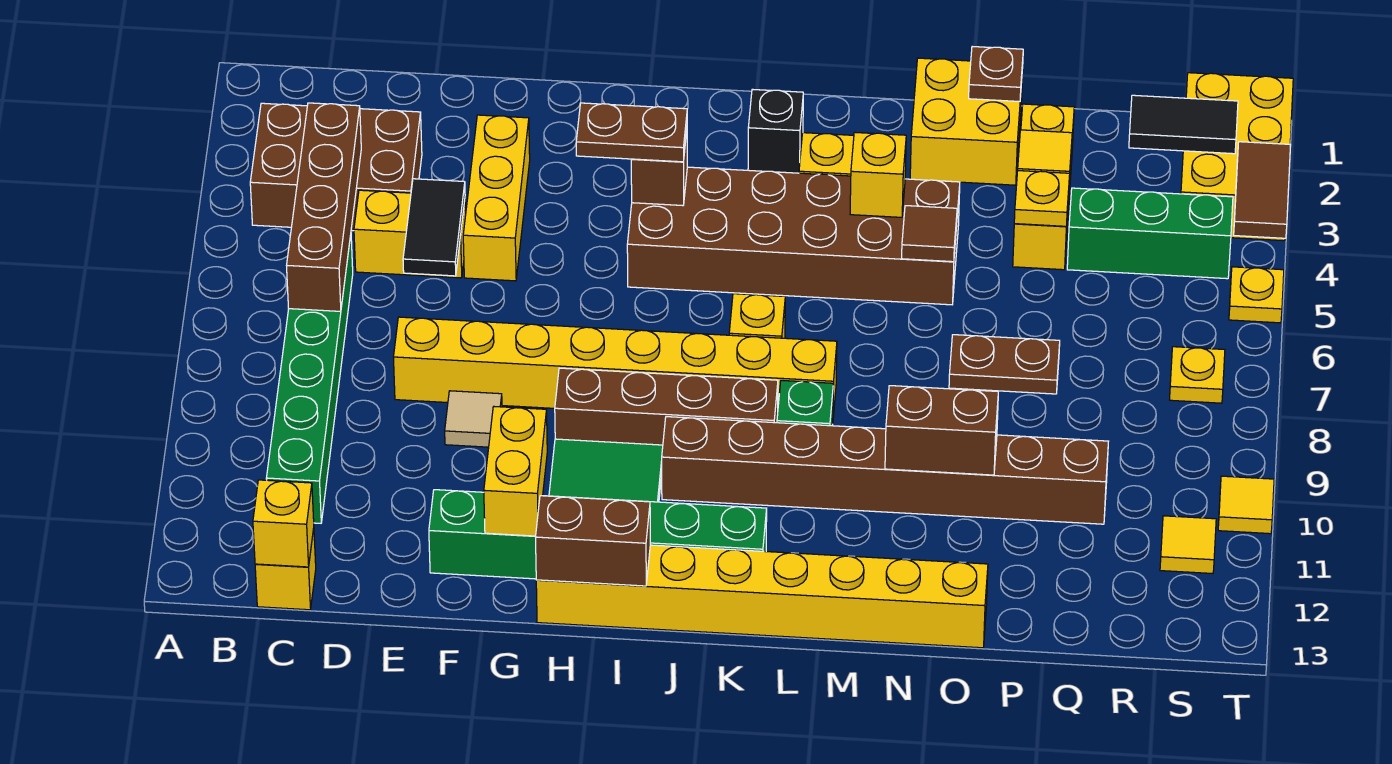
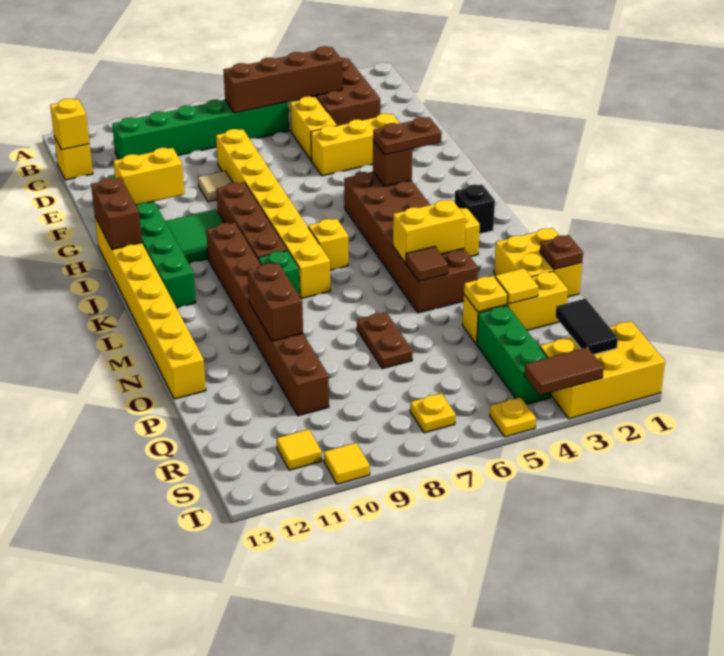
black tile E5:E6 level 2 -> none
brown plate H4:I4 level 3 -> brown plate I3:I4 level 3
yellow brick M4 level 2 -> yellow brick M4:M5 level 2

